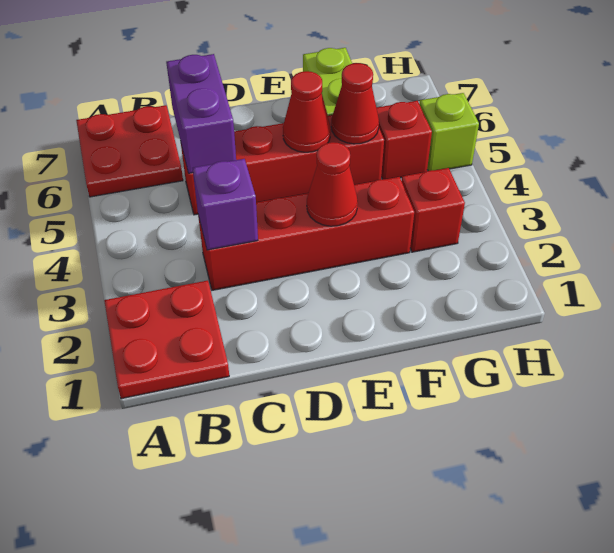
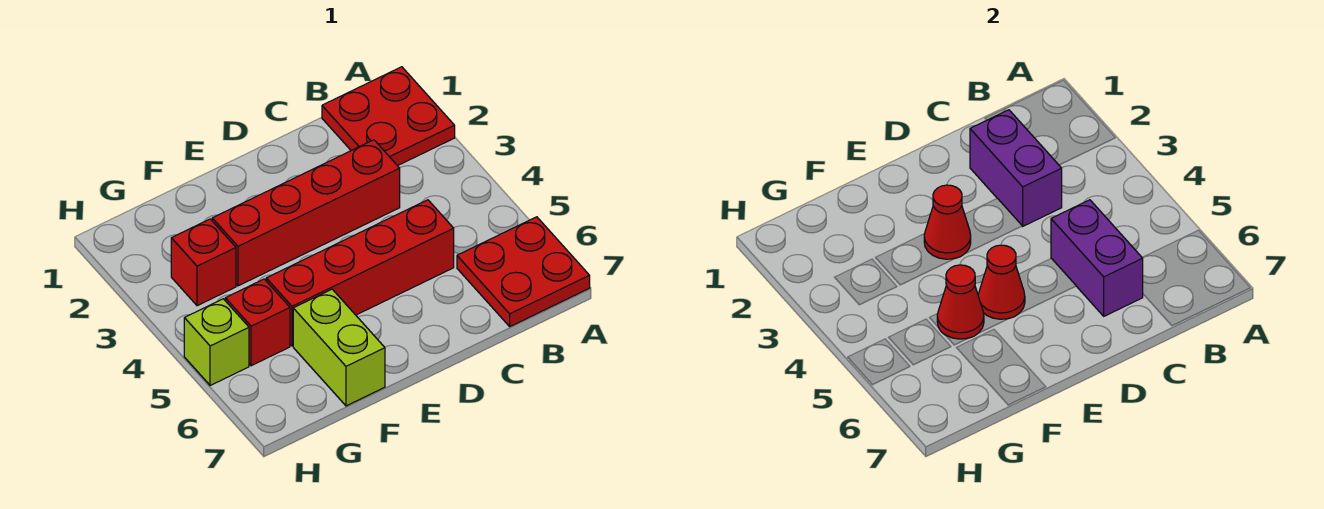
purple brick C3 level 2 -> purple brick C2:C3 level 2

